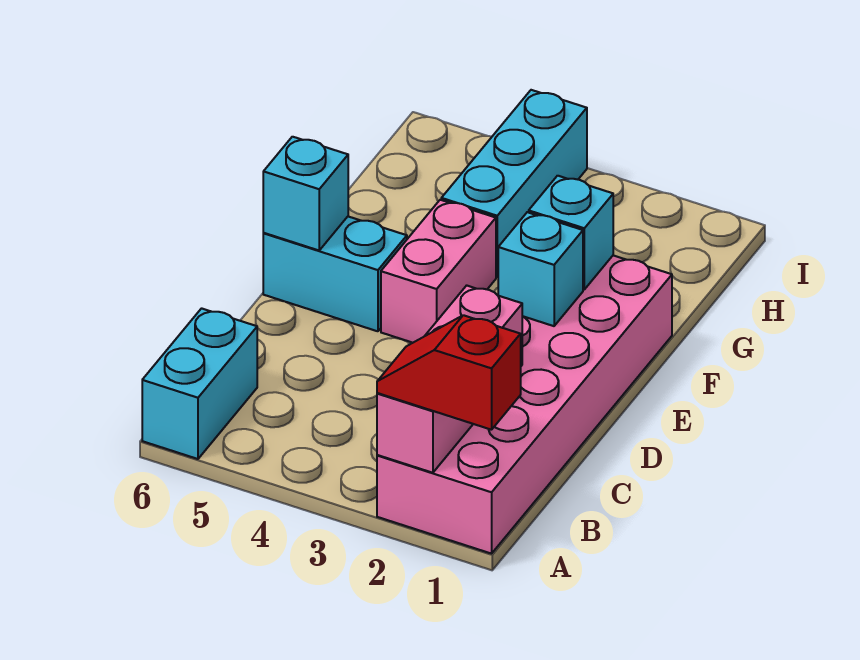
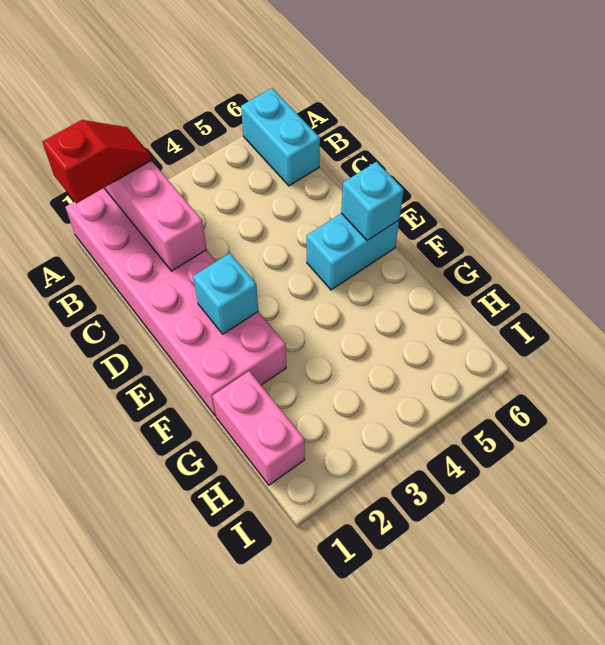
pink brick E4:F4 level 1 -> pink brick G1:H1 level 1
cyan brick F2 level 2 -> none
cyan brick G4:I4 level 1 -> none

